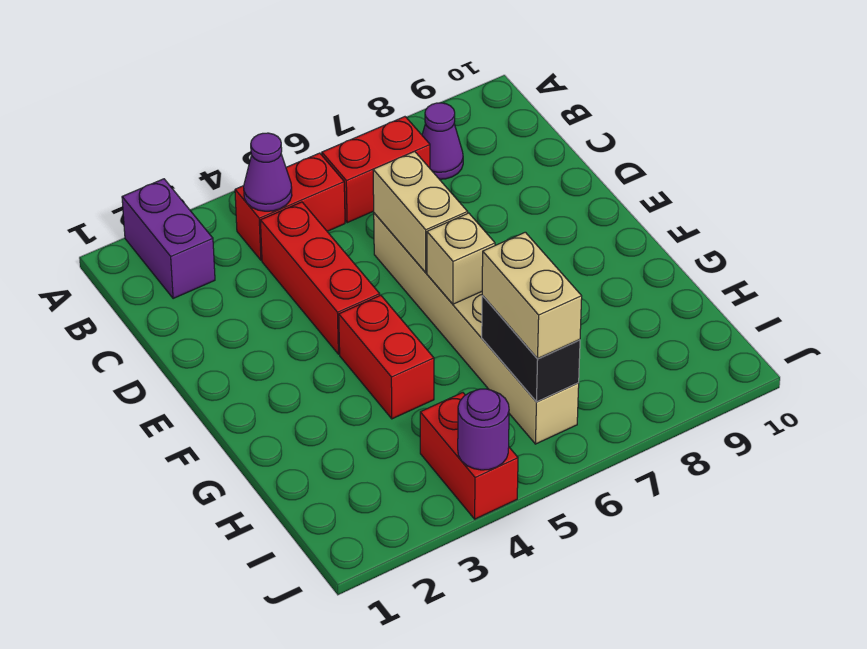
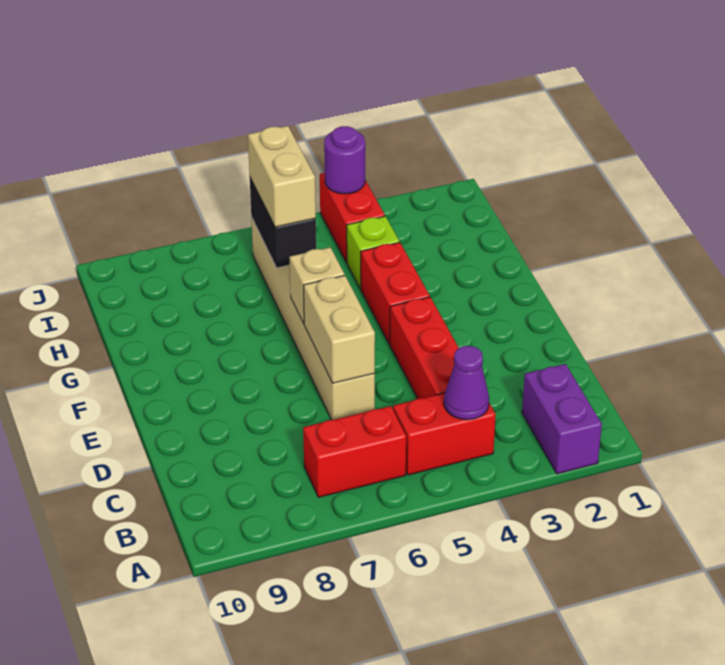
purple cone B8 level 1 -> none
none -> lime brick H4 level 1

